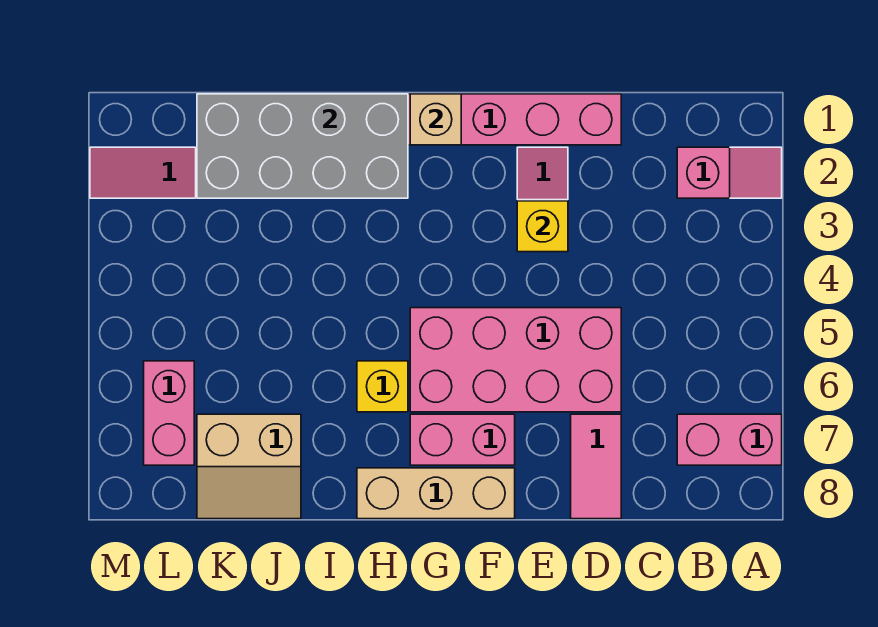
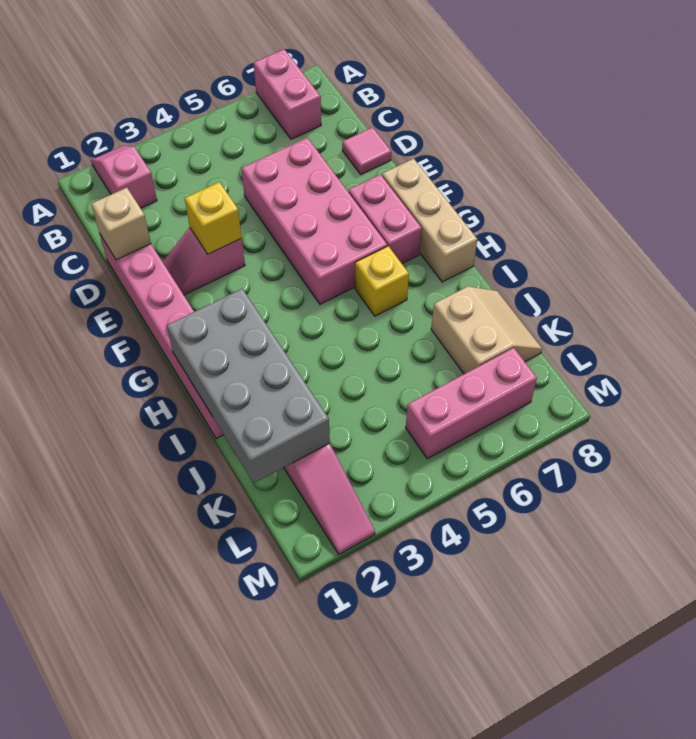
pink tile D7:D8 level 1 -> pink tile D8 level 1
tan brick G1 level 2 -> tan brick D1 level 2
pink brick L6:L7 level 1 -> pink brick L5:L7 level 1

